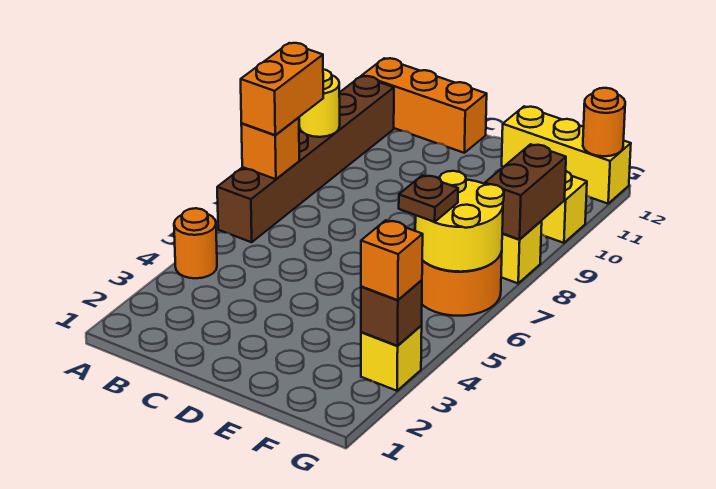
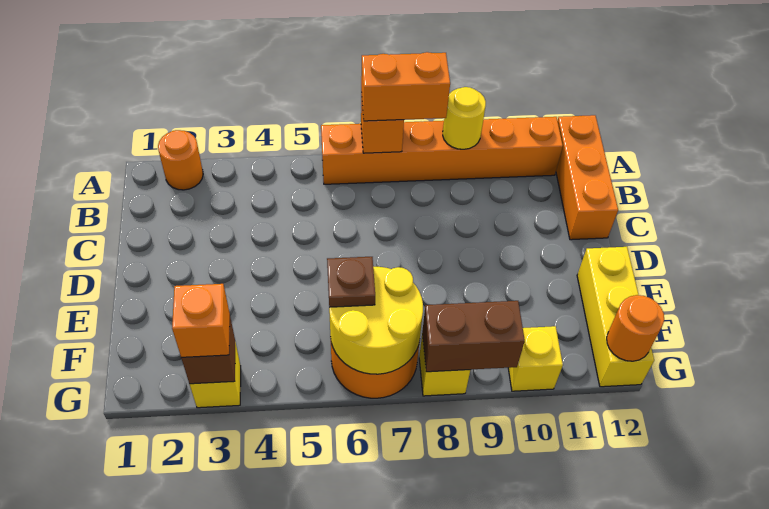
orange round brick A4 level 1 -> orange round brick A2 level 1
brown brick A6:A11 level 1 -> orange brick A6:A11 level 1

